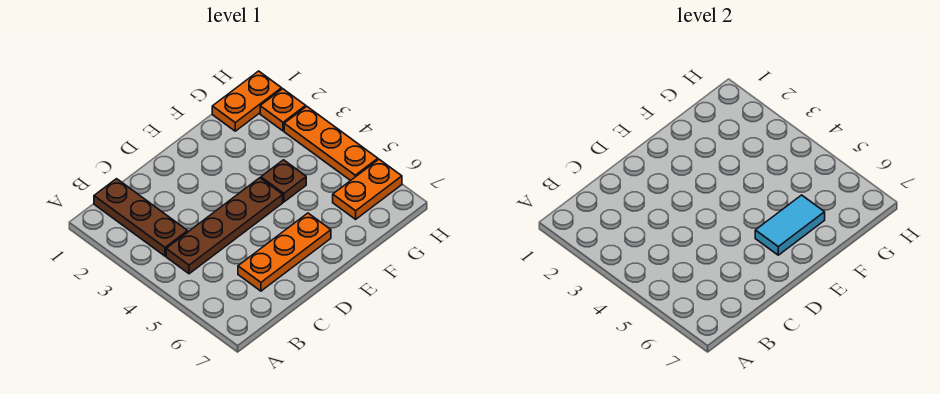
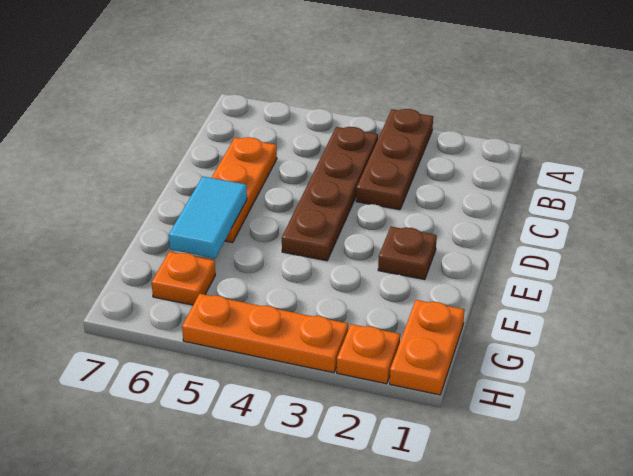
brown plate B1:B3 level 1 -> brown plate A3:C3 level 1
brown plate F4 level 1 -> brown plate E2 level 1
orange plate G6:H6 level 1 -> orange plate G6 level 1

